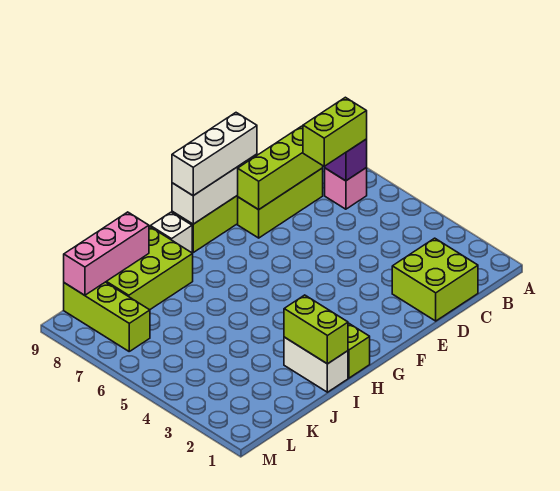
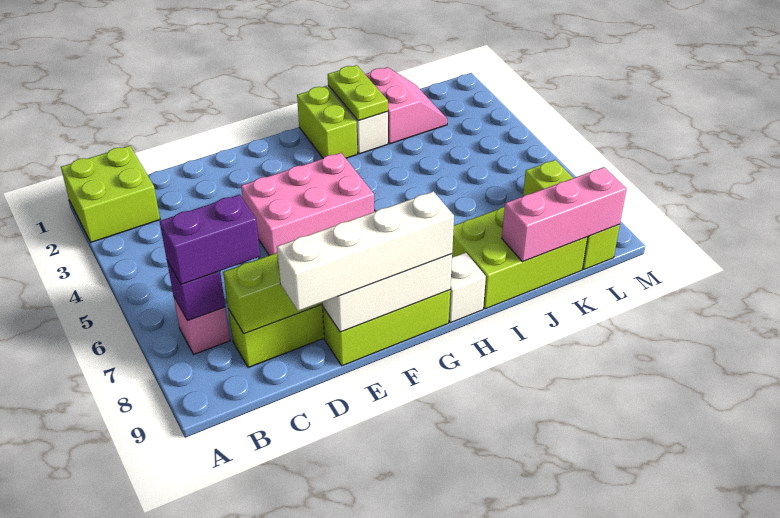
lime brick B7:C7 level 3 -> purple brick B7:C7 level 3
lime brick C1:D2 level 1 -> lime brick A1:B2 level 1
none -> pink brick E4:G5 level 1
white brick E9:G9 level 3 -> white brick D9:G9 level 3
lime brick I1:I2 level 2 -> lime plate I1:I2 level 2
none -> pink slope J1:K2 level 1 top J

